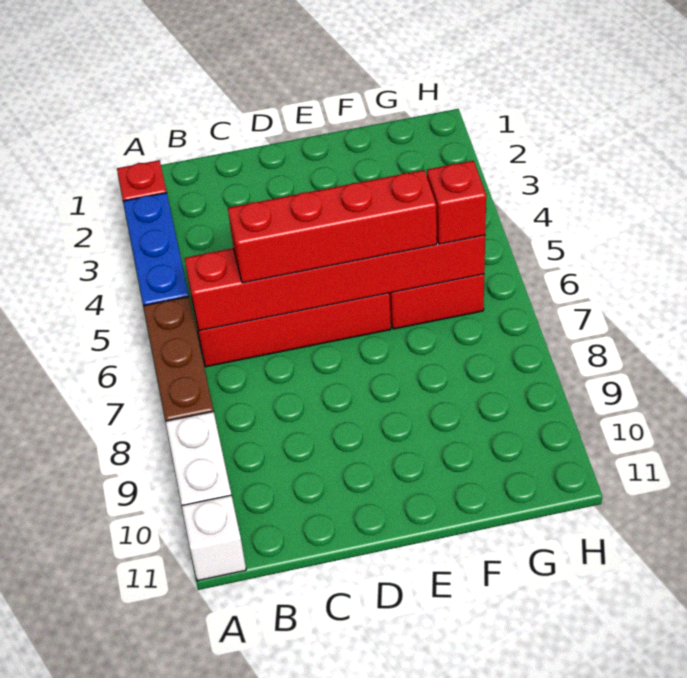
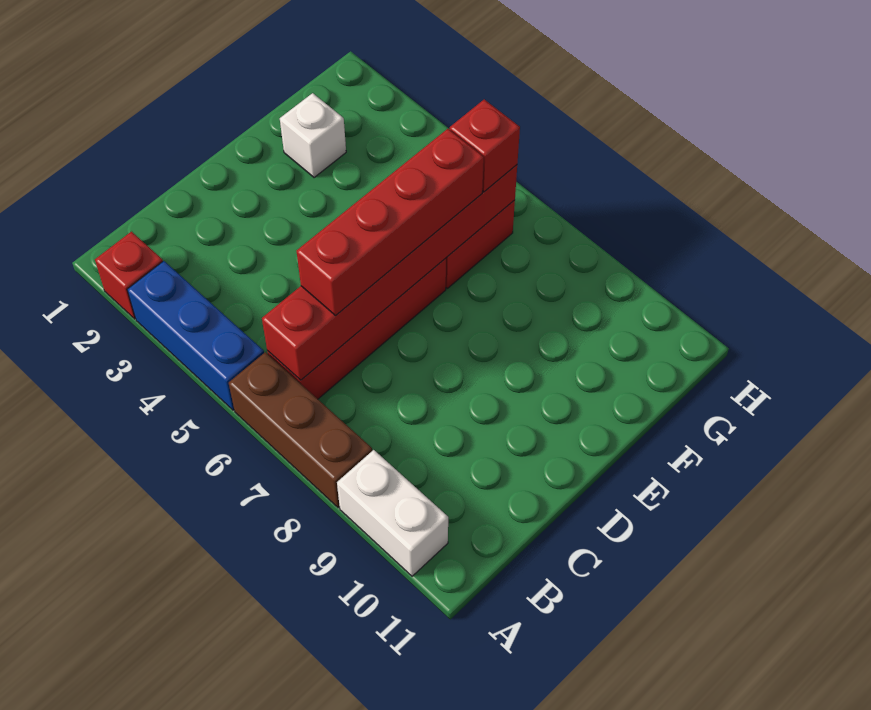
white brick A11 level 1 -> white brick F2 level 1

